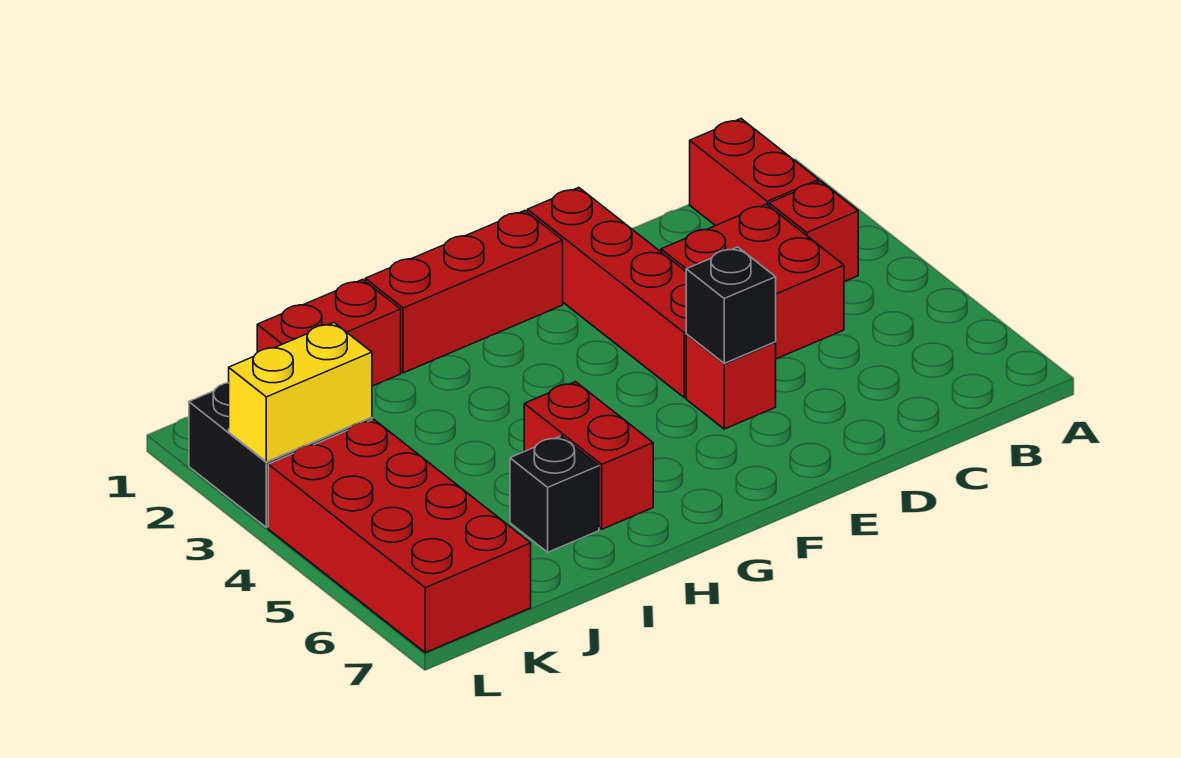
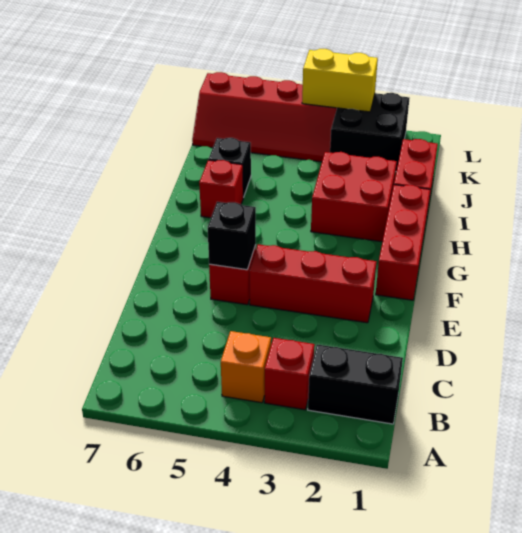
red brick B1:B2 level 1 -> black brick B1:B2 level 1
none -> orange brick B4 level 1
red brick C3:D4 level 1 -> red brick H2:I3 level 1
red brick E1:E4 level 1 -> red brick E2:E4 level 1
red brick H5:H6 level 1 -> red brick H6 level 1
yellow brick K3:L3 level 2 -> yellow brick L3:L4 level 2
red brick K4:L7 level 1 -> red slope K4:L7 level 1 top L

